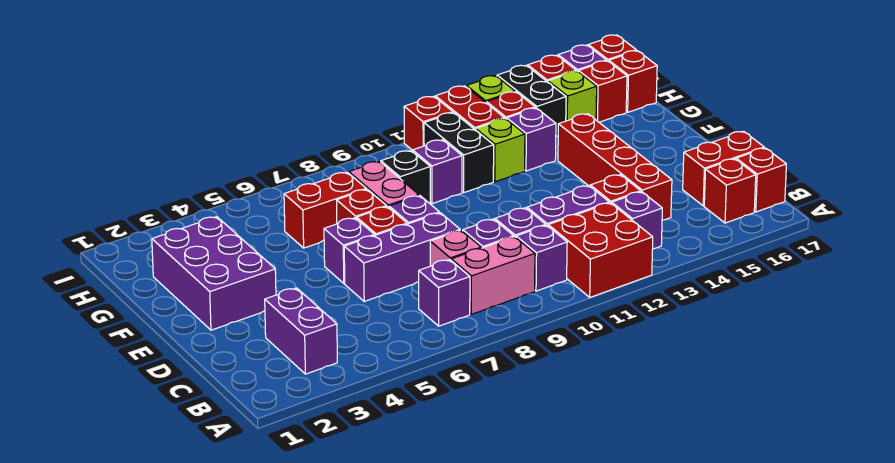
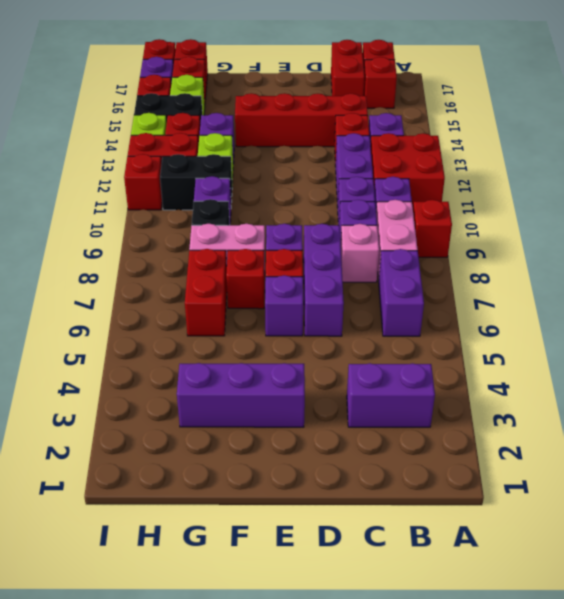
none -> red brick A9 level 1
purple brick B7 level 1 -> purple brick B6:B7 level 1
purple brick E2:G3 level 1 -> purple brick E3:G3 level 1

